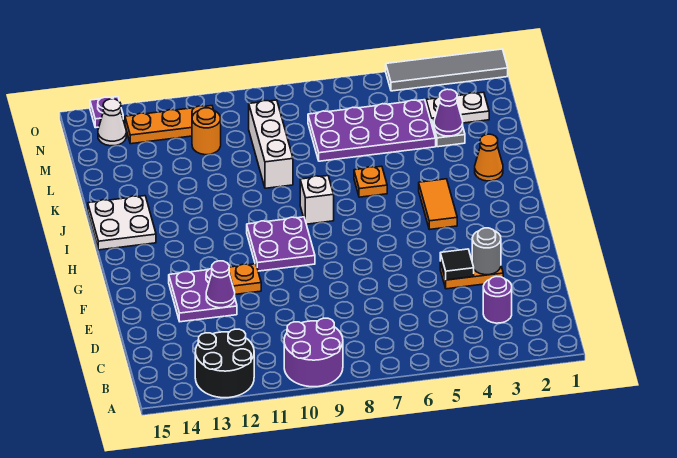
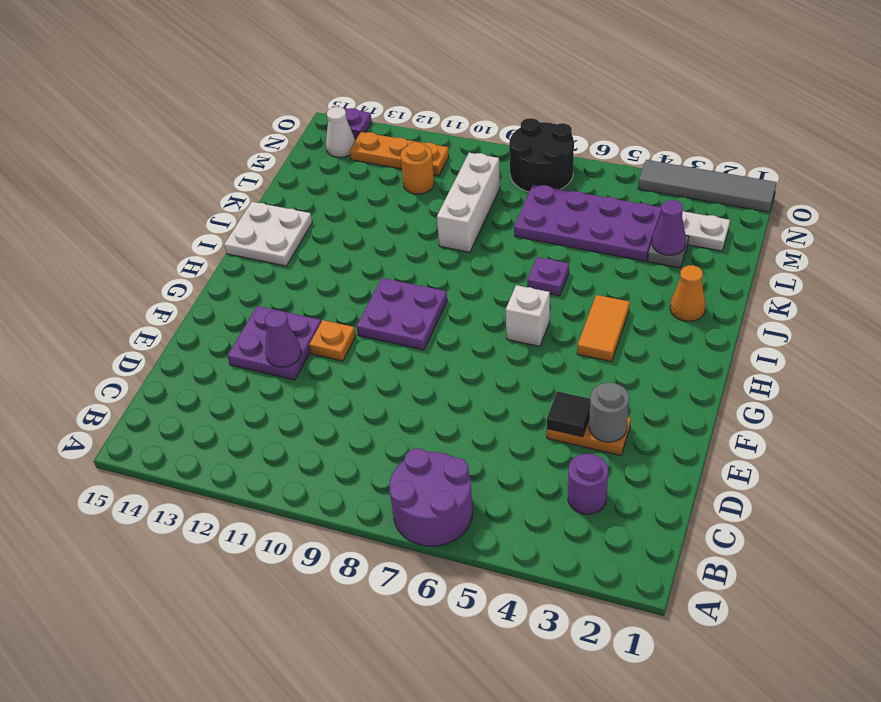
purple round brick A9:B10 level 1 -> purple round brick A6:B7 level 1
black round brick A12:B13 level 1 -> black round brick N7:O8 level 1
white brick I8 level 1 -> white brick H6 level 1
orange plate J6 level 1 -> purple plate J6 level 1

